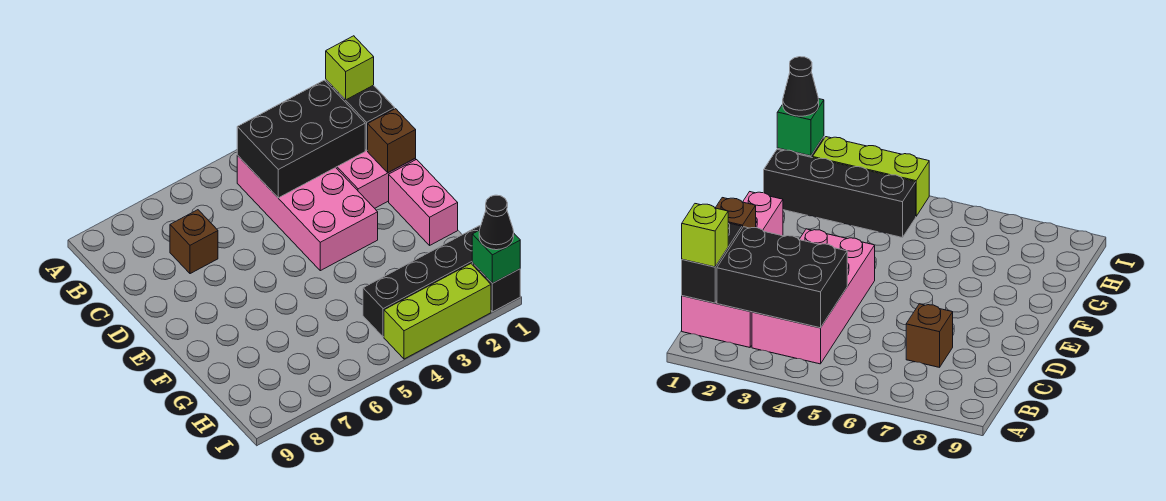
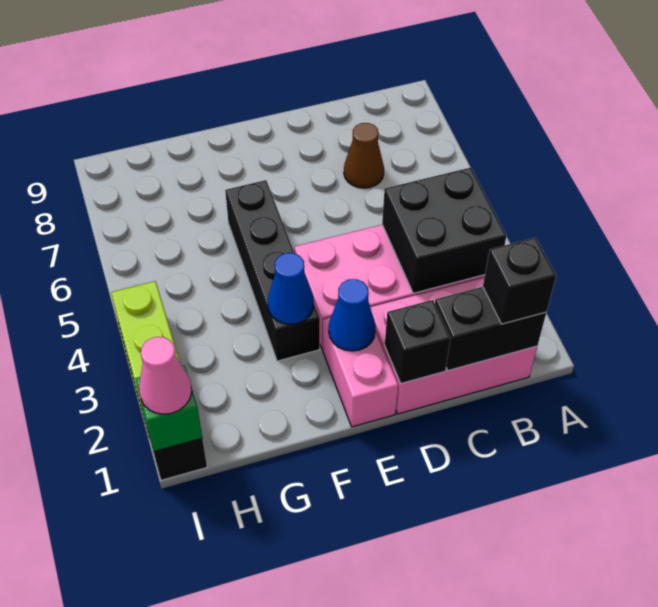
lime brick B1 level 3 -> black brick B1 level 3
black brick B2:C4 level 2 -> black brick B3:C4 level 2
brown brick C7 level 1 -> brown cone C7 level 1
brown brick D1 level 2 -> black brick D1 level 2
pink brick E1:F1 level 1 -> pink brick E1:E2 level 1
none -> blue cone E2 level 2
none -> blue cone F3 level 2
black brick H1:H4 level 1 -> black brick F3:F6 level 1
black cone I1 level 3 -> pink cone I1 level 3

